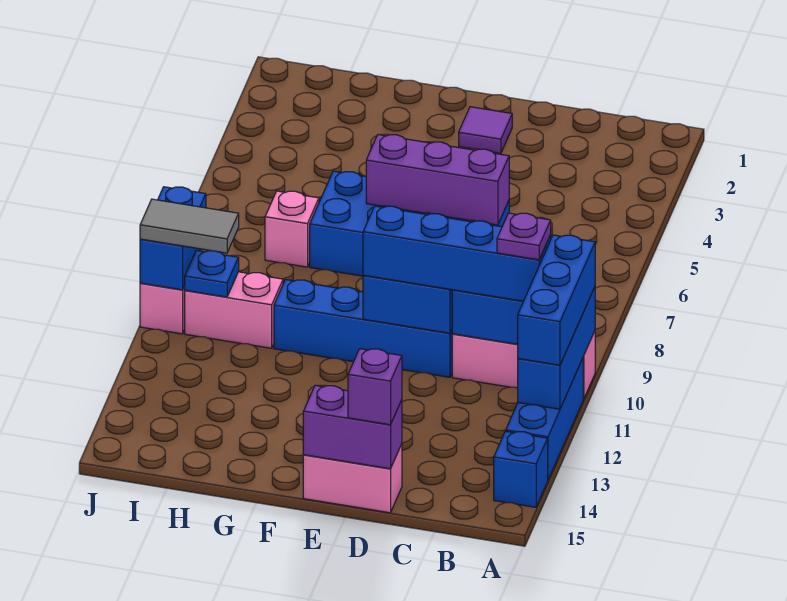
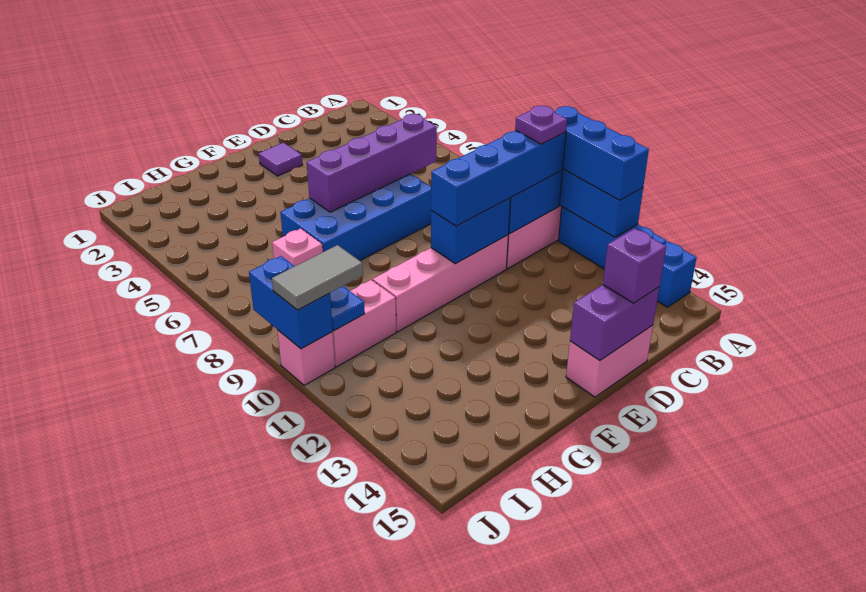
purple brick D6:F6 level 2 -> purple brick C6:F6 level 2
blue brick D10:G10 level 1 -> pink brick D10:G10 level 1

